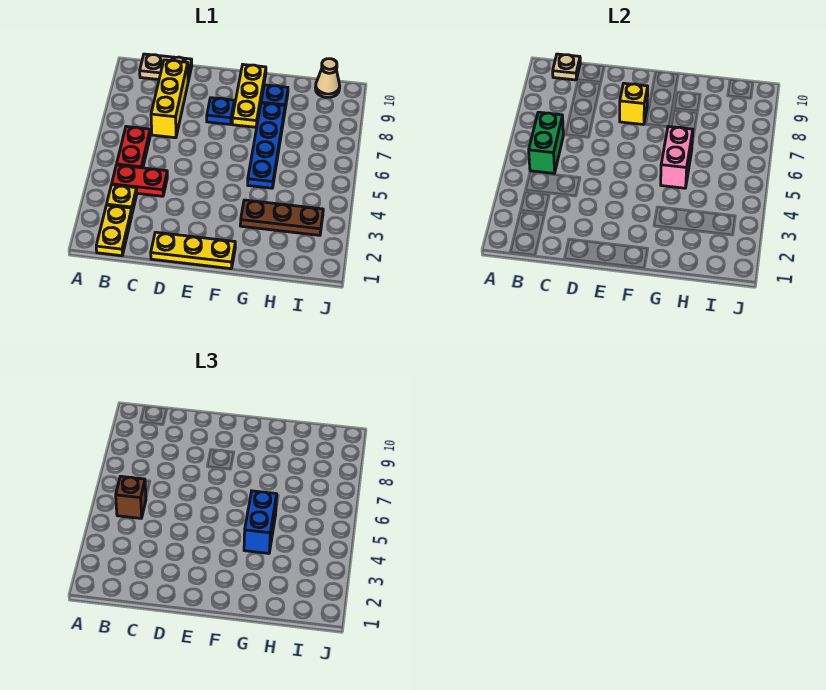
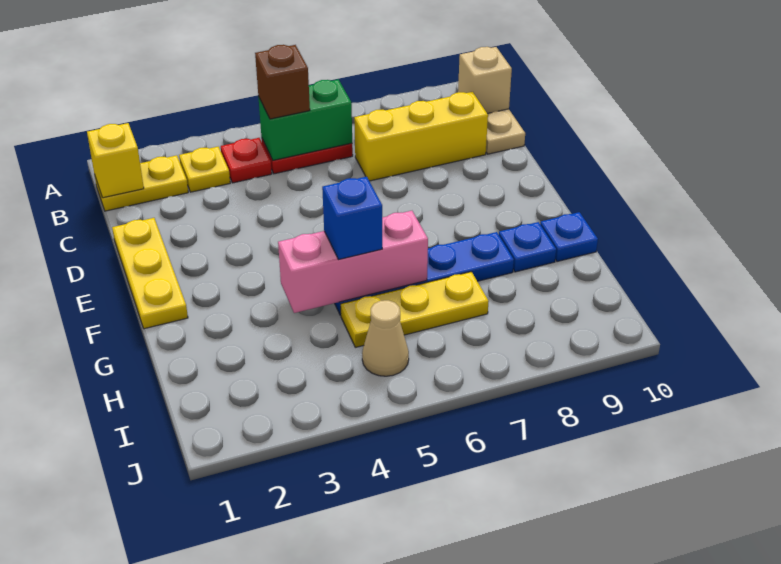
red plate B4:C4 level 1 -> red plate B4 level 1
tan plate B10 level 2 -> tan brick B10 level 2
blue plate E8 level 1 -> blue plate G10 level 1
yellow brick E8 level 2 -> yellow brick B1 level 2
yellow plate F8:F10 level 1 -> yellow plate H5:H7 level 1
brown plate G3:I3 level 1 -> none
blue brick G4:G5 level 3 -> blue brick G5 level 3
pink brick G5:G6 level 2 -> pink brick G4:G6 level 2
tan cone I10 level 1 -> tan cone I5 level 1

